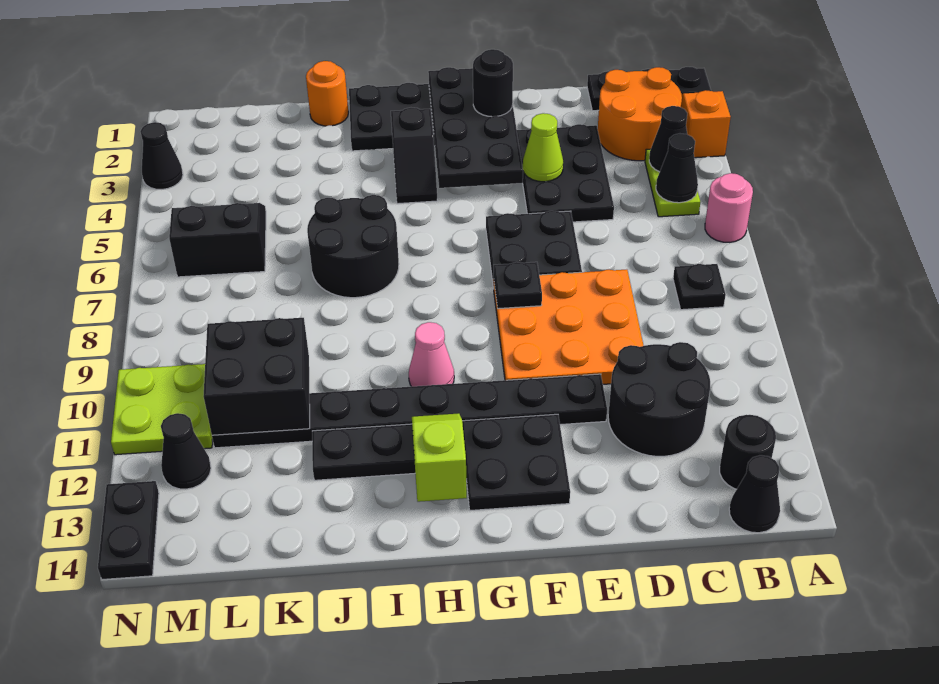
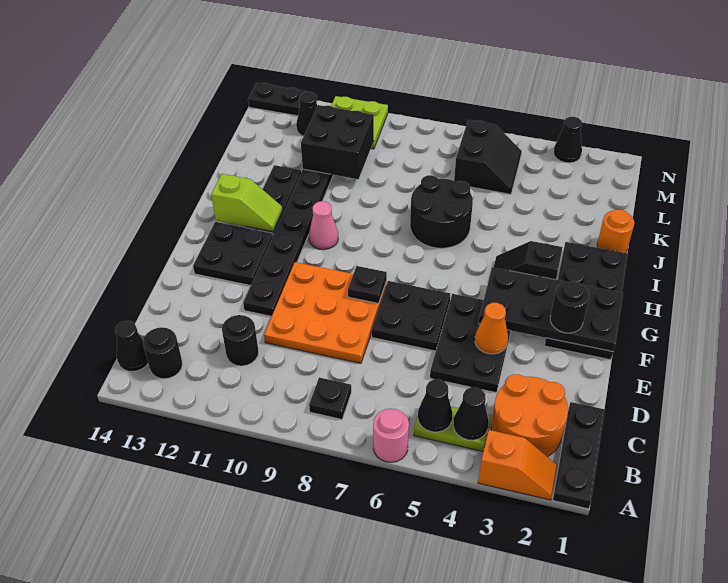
black round brick C11:D12 level 1 -> black round brick C11 level 1
black plate D3:E5 level 1 -> black plate D4:F5 level 1
lime cone E4 level 2 -> orange cone E4 level 2

